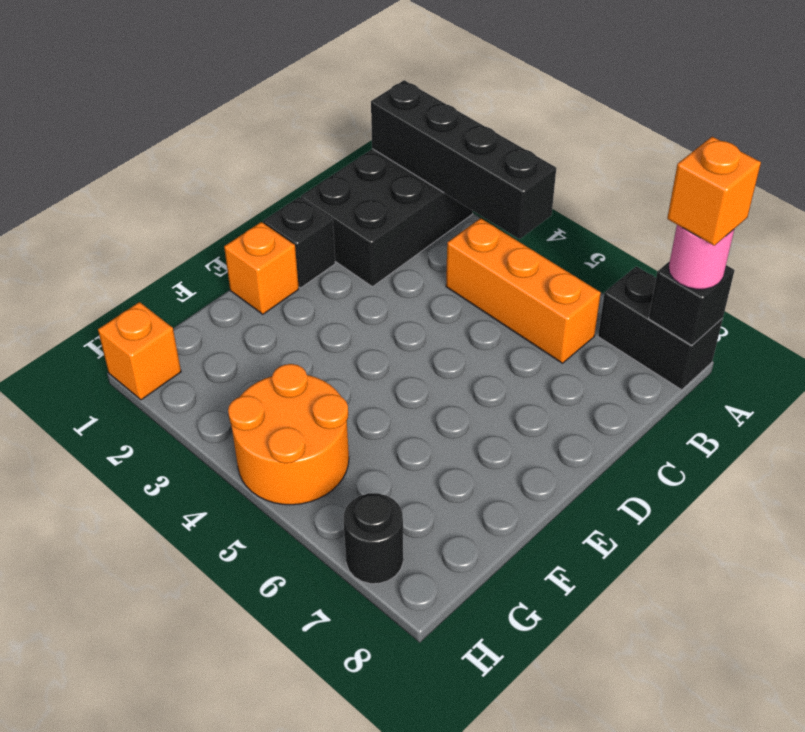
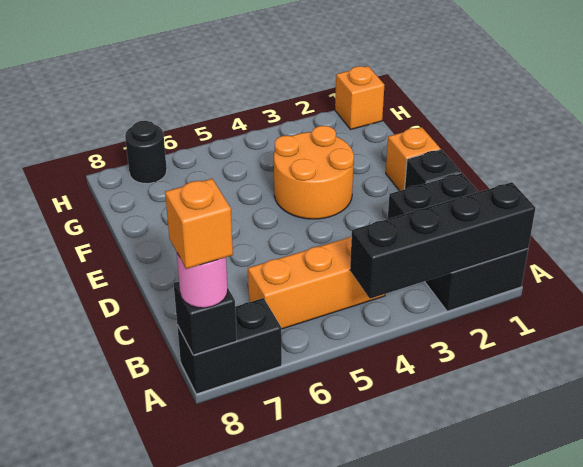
orange round brick G4:H5 level 1 -> orange round brick E3:F4 level 1

